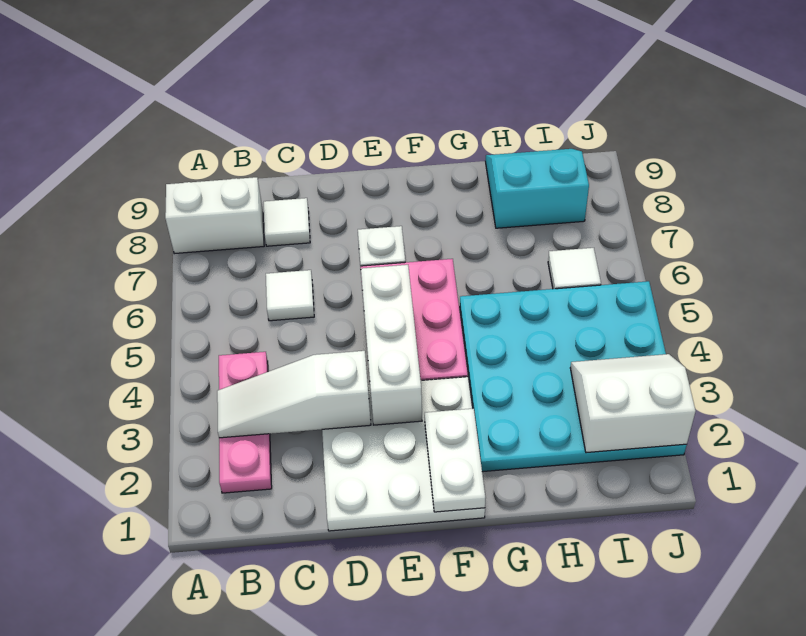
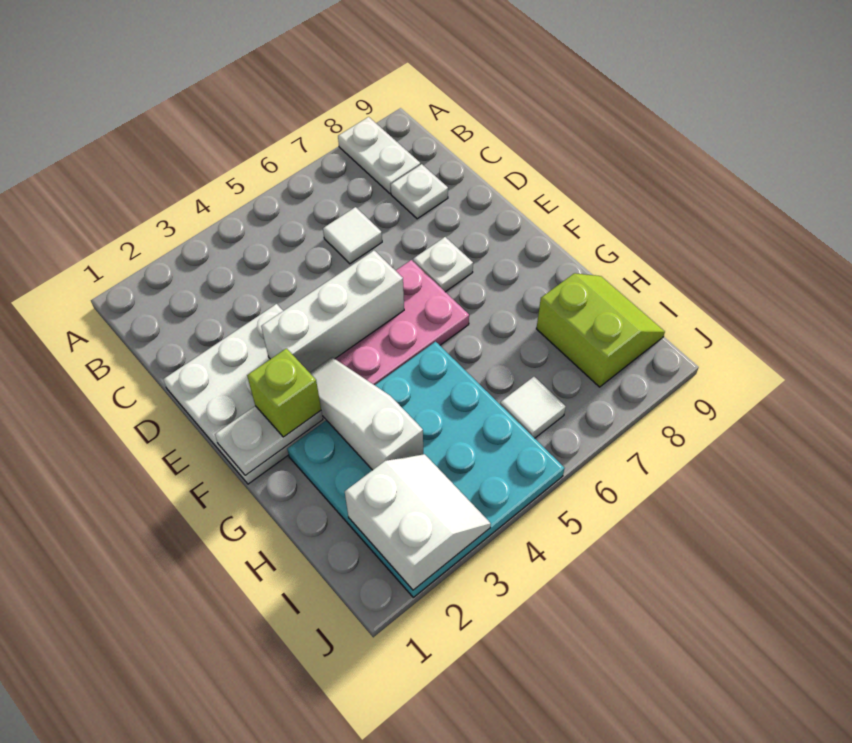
white brick A8:B8 level 1 -> white plate A8:B8 level 1
pink plate B2:B4 level 1 -> none
white slope B3:D3 level 2 top D -> white slope F3:H3 level 2 top H
white tile C8 level 1 -> white plate C8 level 1
none -> lime brick F2 level 3
cyan slope H8:I9 level 1 top 8 -> lime slope H8:I9 level 1 top 8

